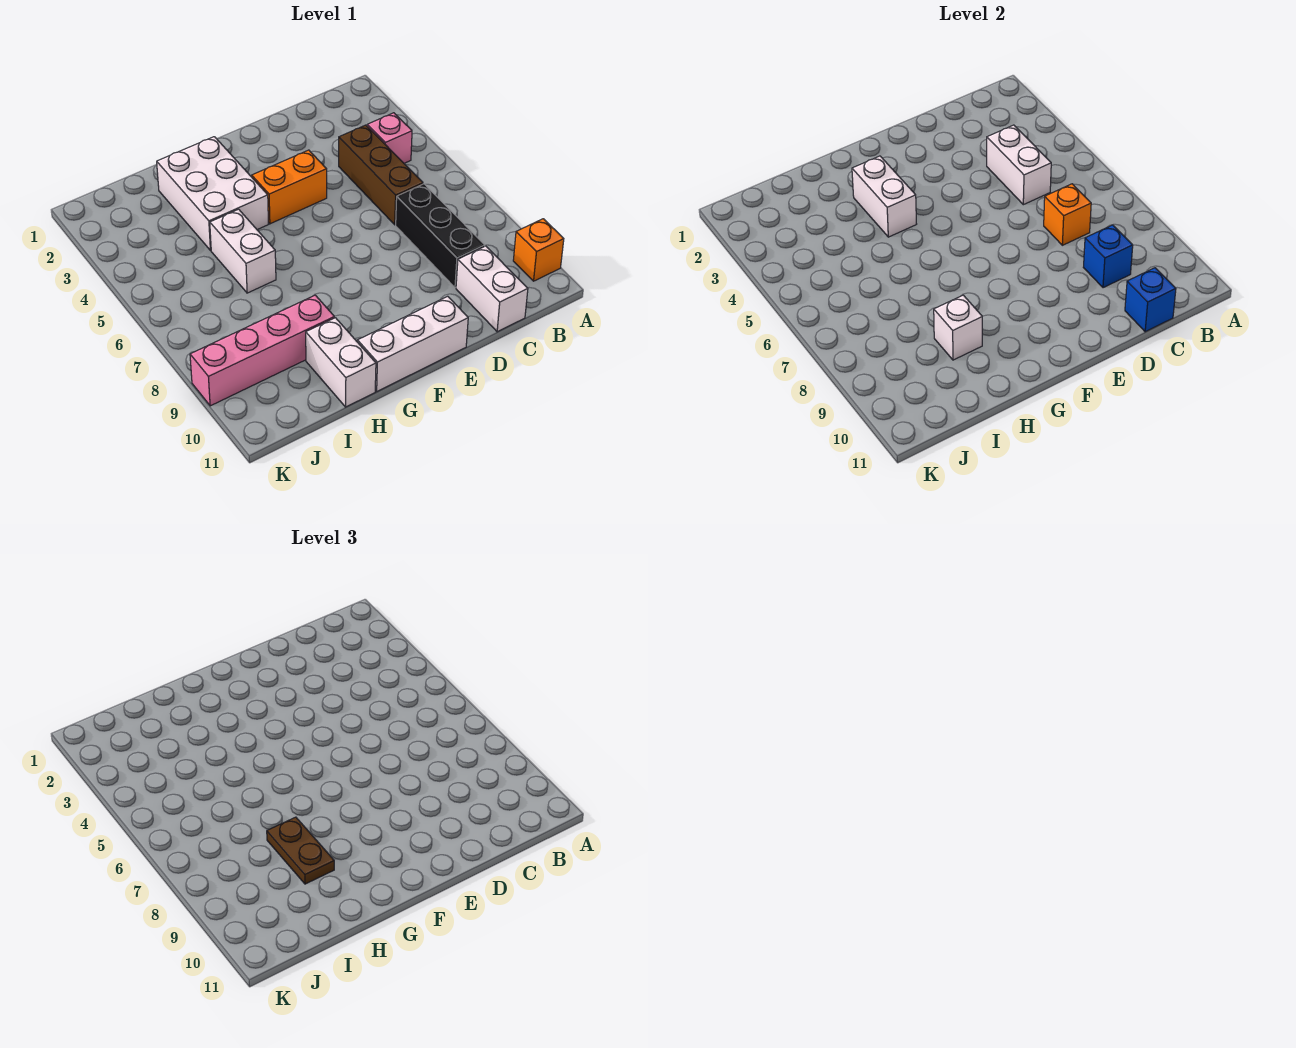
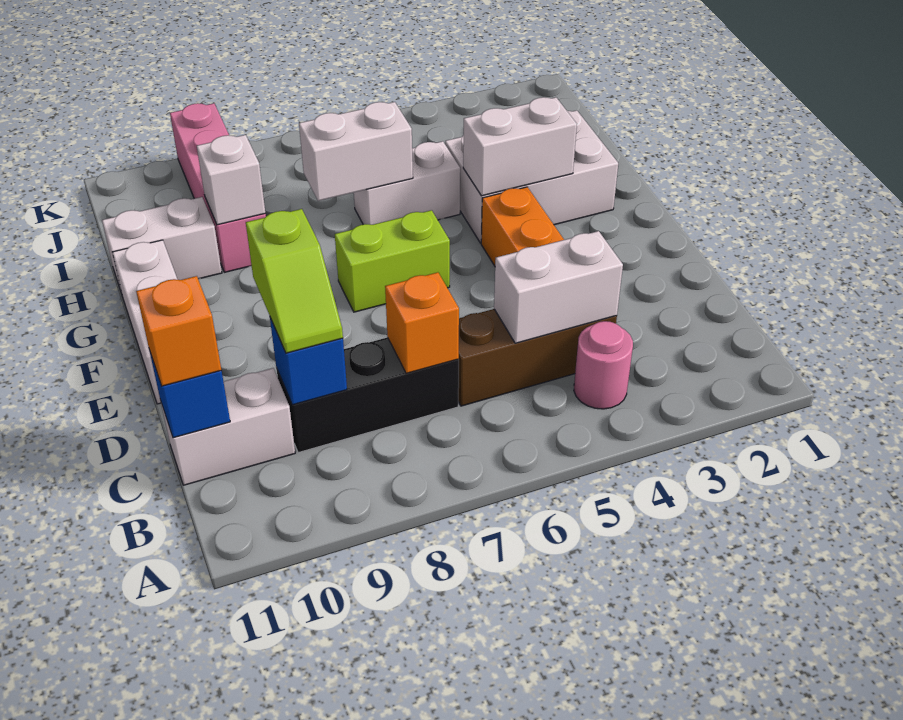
orange brick A10 level 1 -> orange brick C11 level 3
pink brick B4 level 1 -> pink round brick B4 level 1
none -> lime slope C9:D9 level 3 top D
none -> lime brick F6:F7 level 1
none -> white brick H6:H7 level 2
brown plate H8:H9 level 3 -> none

